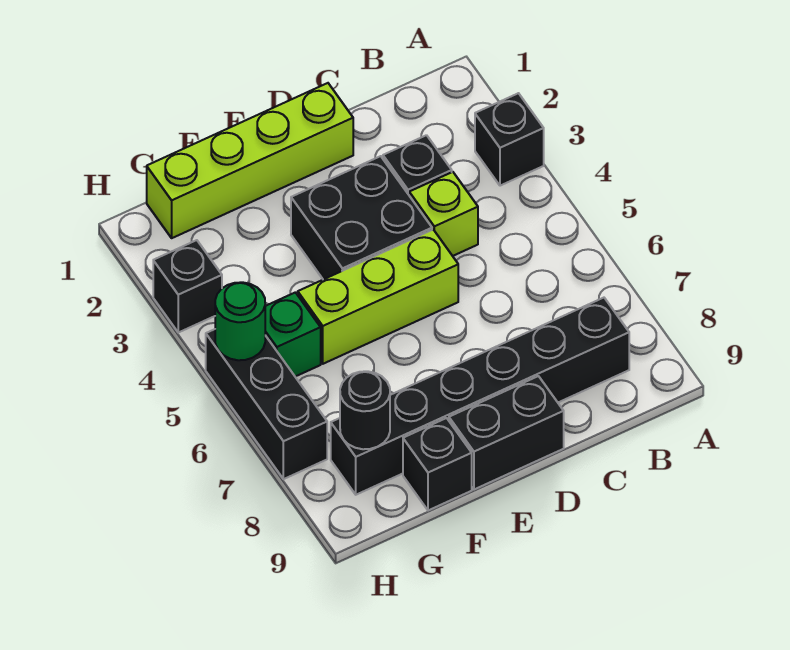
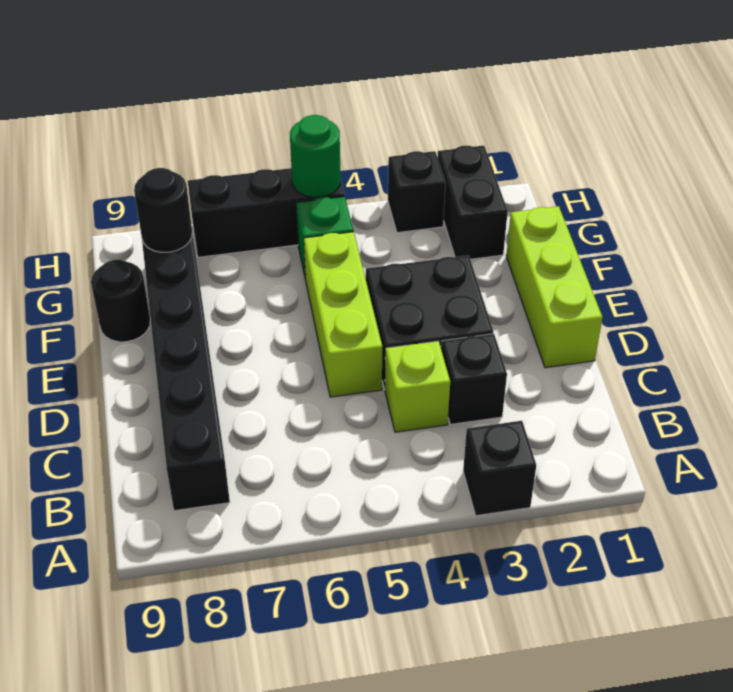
lime brick D1:G1 level 1 -> lime brick D1:F1 level 1
black brick D9:E9 level 1 -> black brick G2:H2 level 1
black brick F9 level 1 -> black round brick F9 level 1

